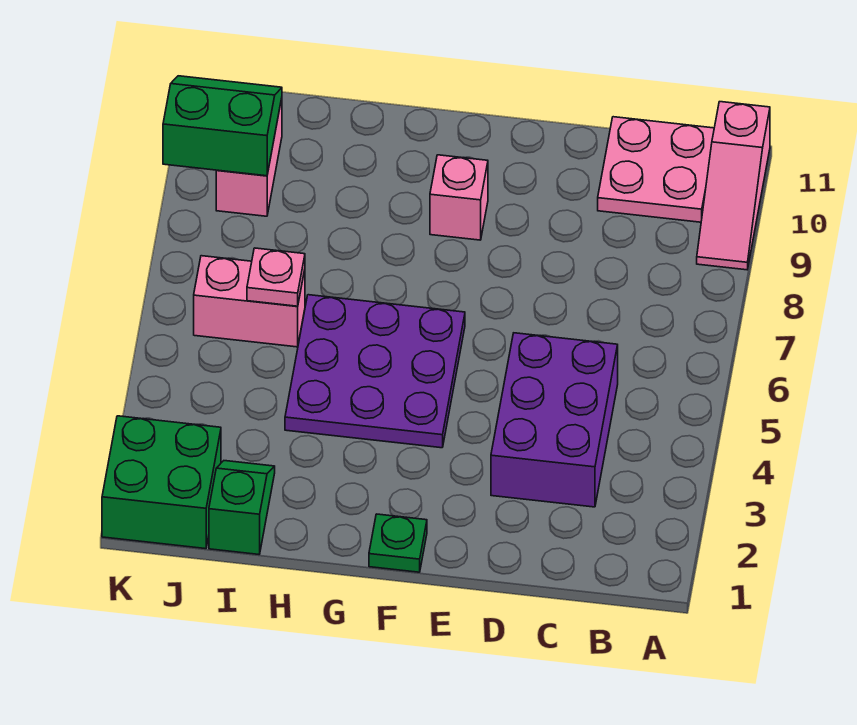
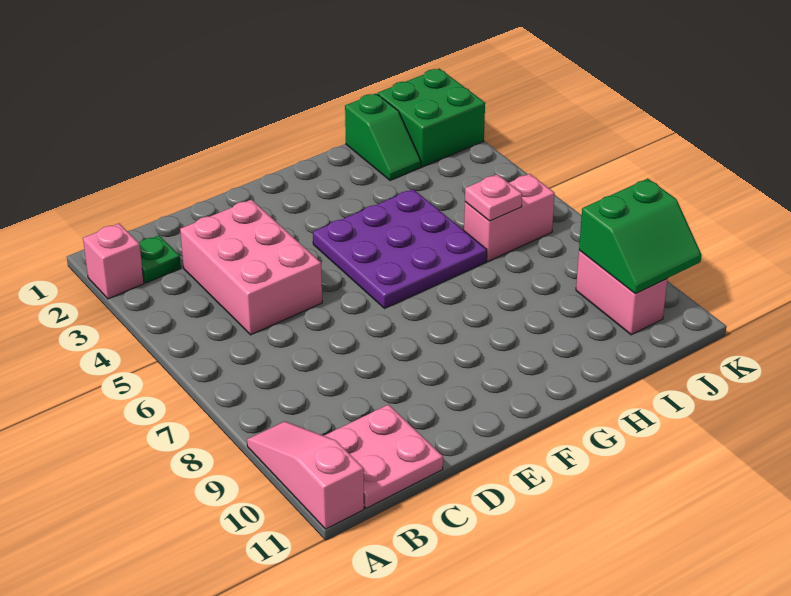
purple brick C3:D5 level 1 -> pink brick C3:D5 level 1
green plate F1 level 1 -> green plate B2 level 1
pink brick F9 level 1 -> pink brick A2 level 1

